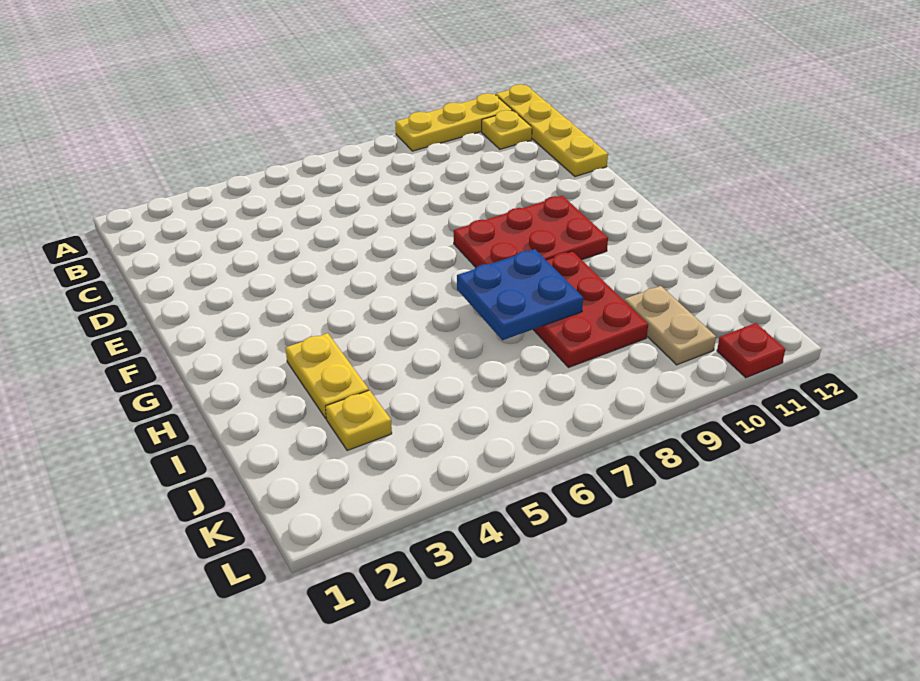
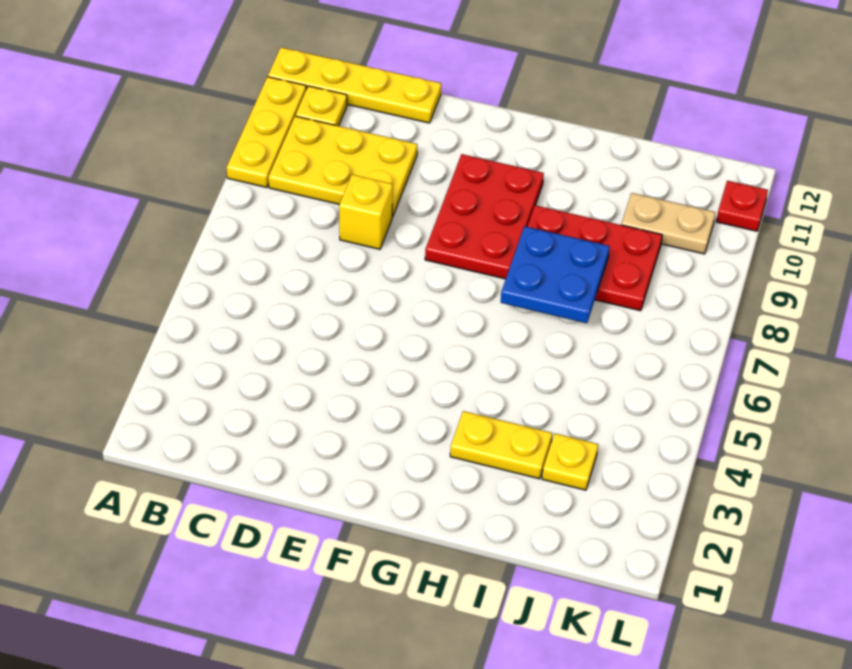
none -> yellow plate B9:D10 level 1
none -> yellow brick D8 level 1

